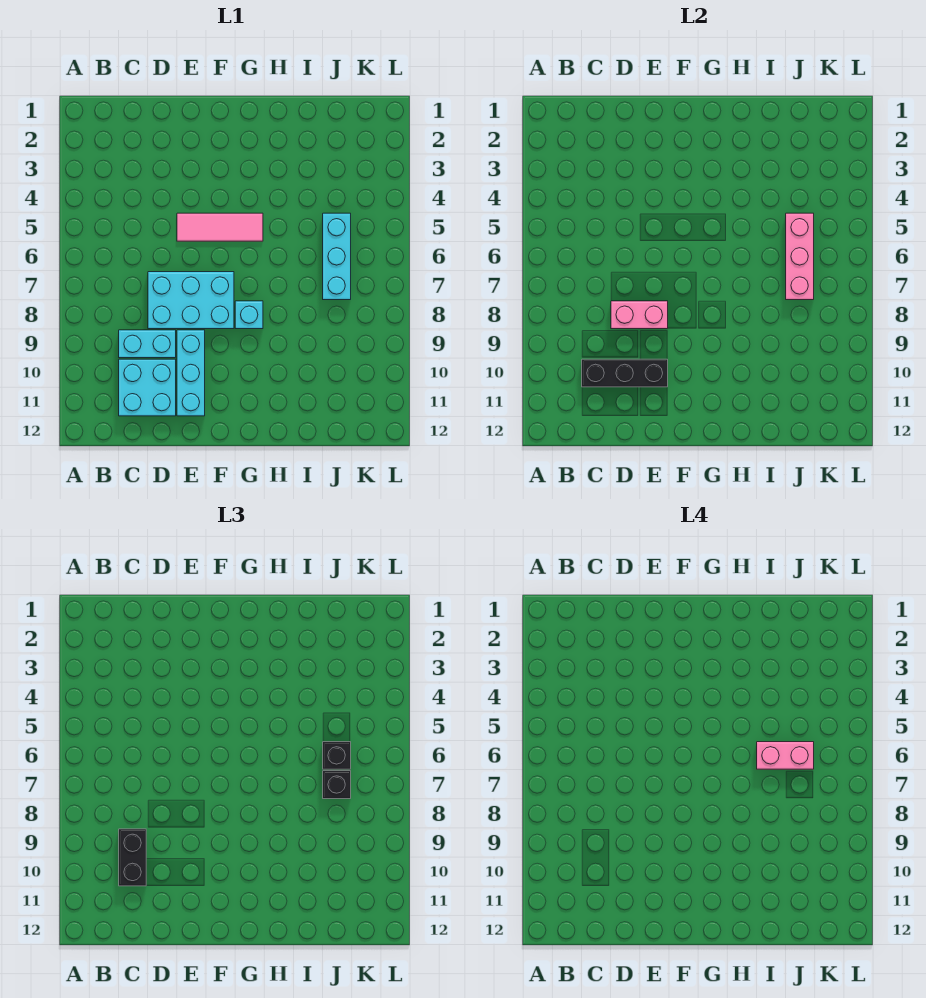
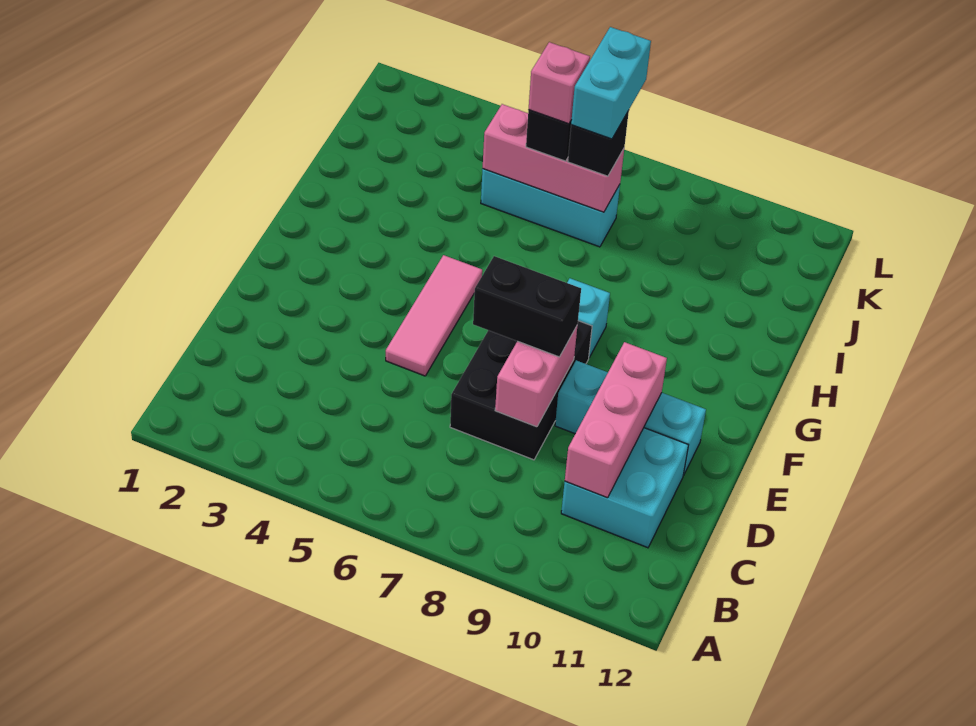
cyan brick C9:D9 level 1 -> cyan brick J7:K7 level 4
black brick C9:C10 level 3 -> black brick E7:E8 level 3
black brick C10:E10 level 2 -> pink brick C10:E10 level 2
cyan brick D7:F8 level 1 -> black brick D7:F8 level 1
pink brick I6:J6 level 4 -> pink brick J6 level 4

